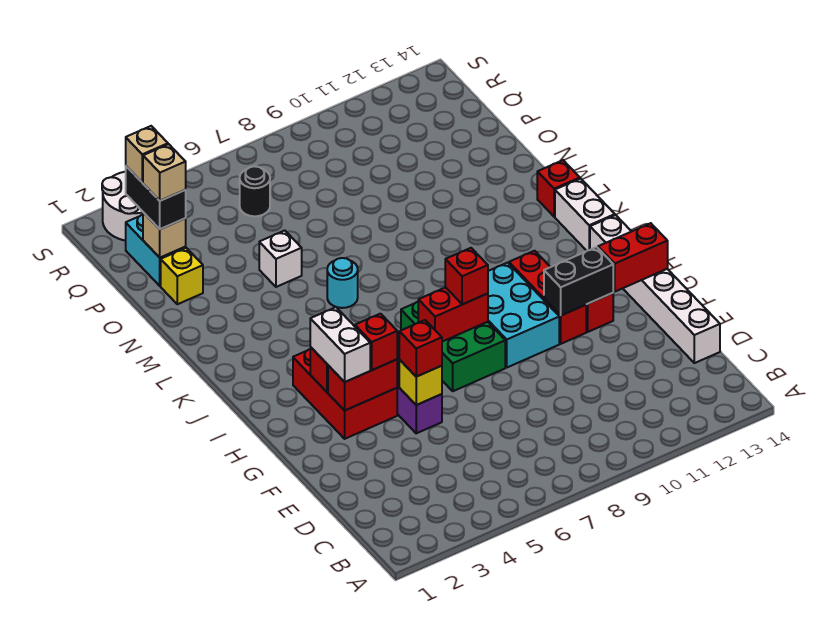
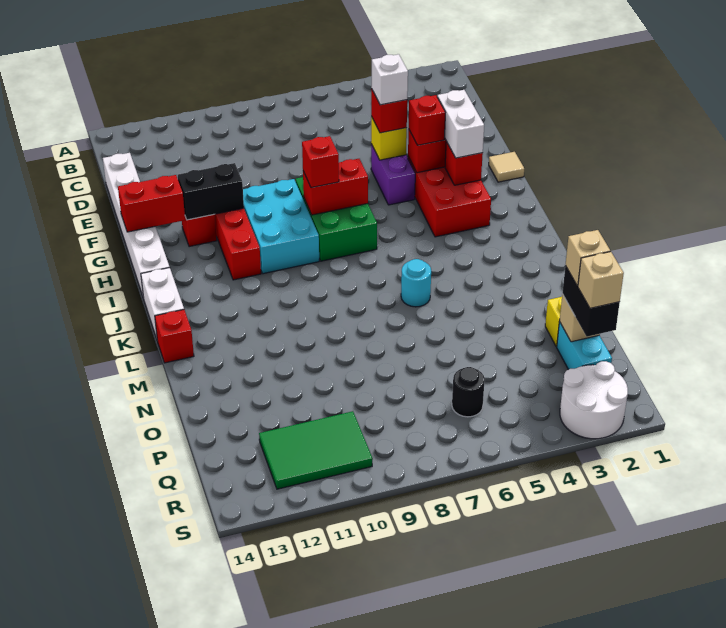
none -> tan tile G1 level 1
white brick N5 level 1 -> white brick F5 level 4
none -> green tile Q10:R12 level 1

